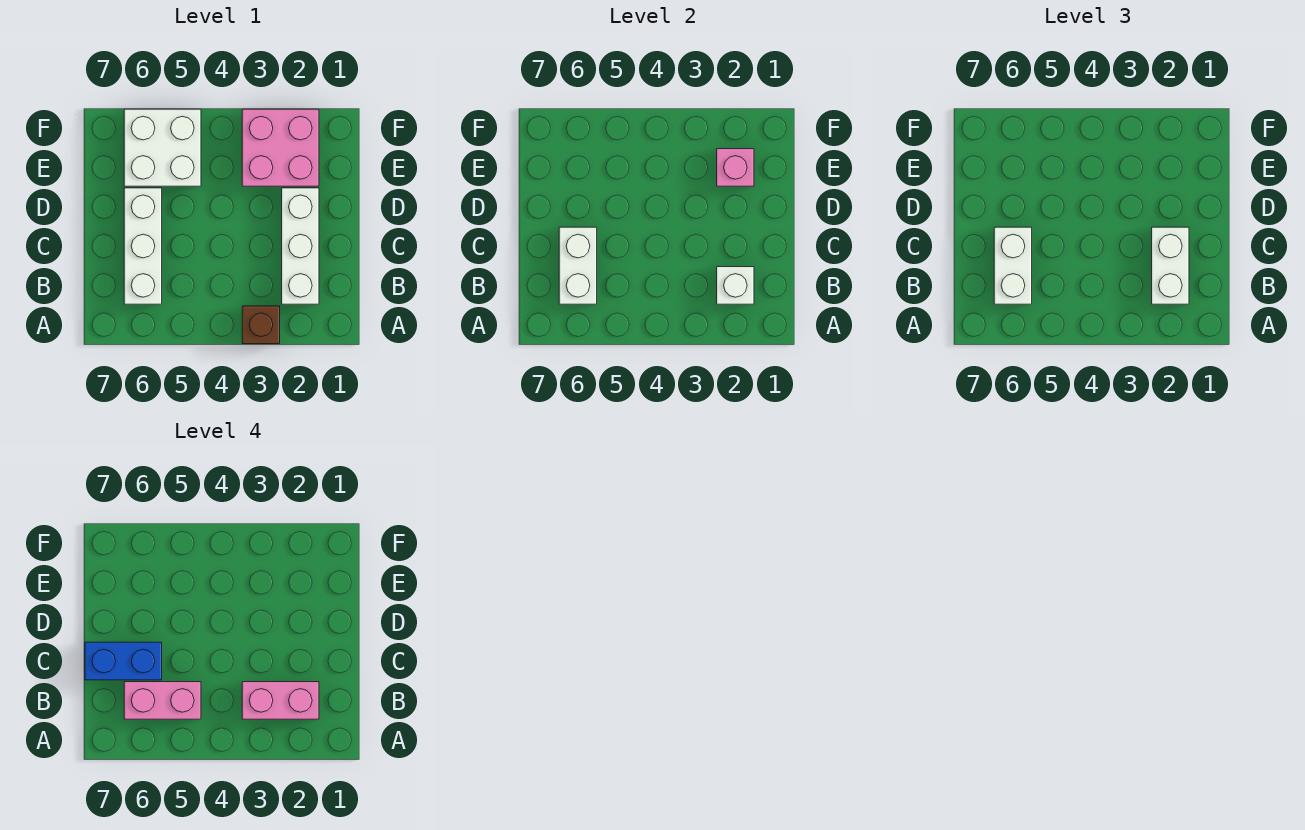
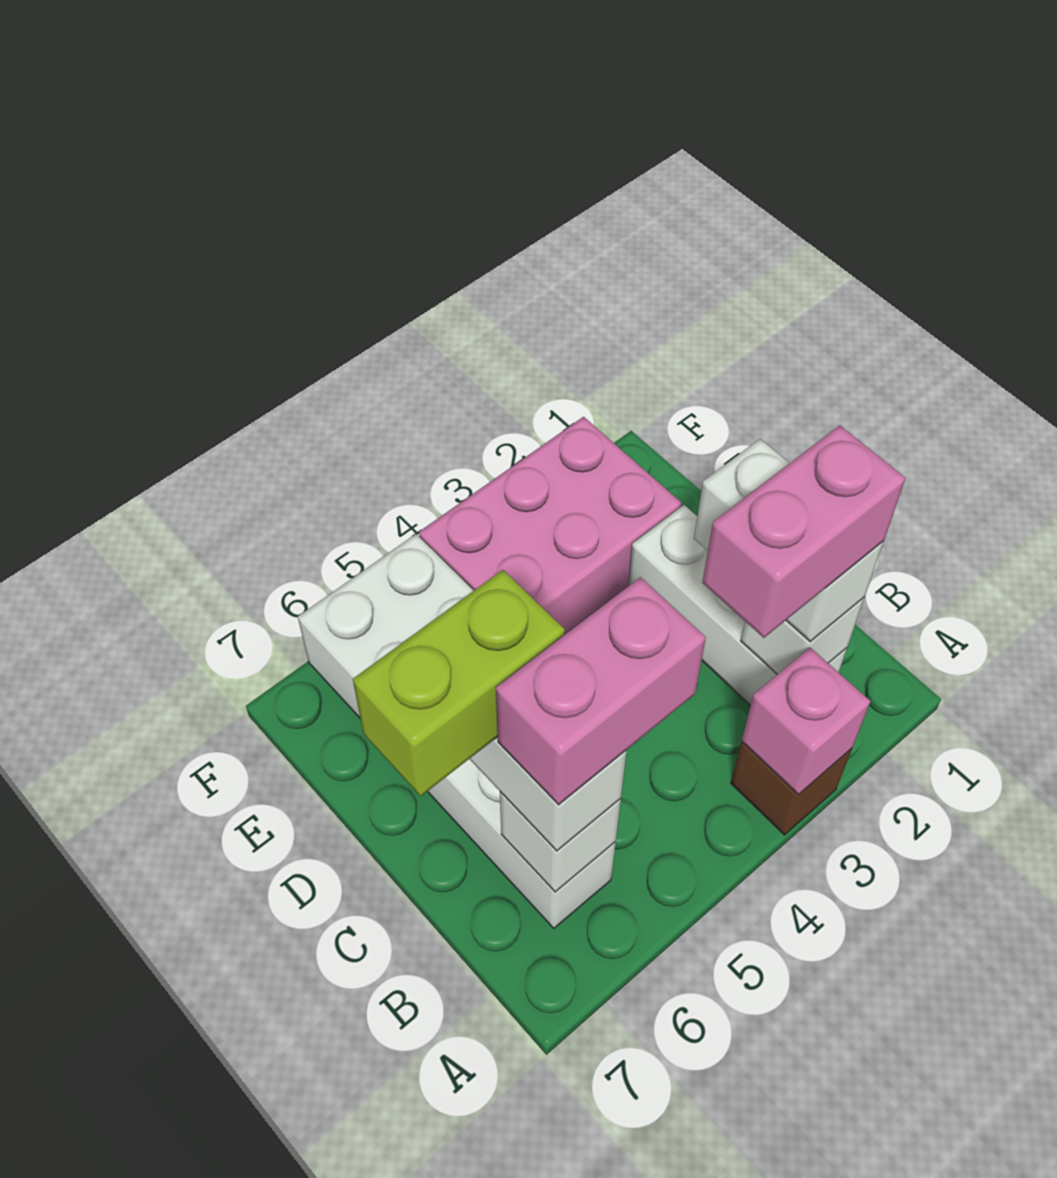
white brick B6:C6 level 2 -> white brick B6 level 2
blue brick C6:C7 level 4 -> lime brick C6:C7 level 4
pink brick E2:F3 level 1 -> pink brick E2:F4 level 1
pink brick E2 level 2 -> pink brick A3 level 2

